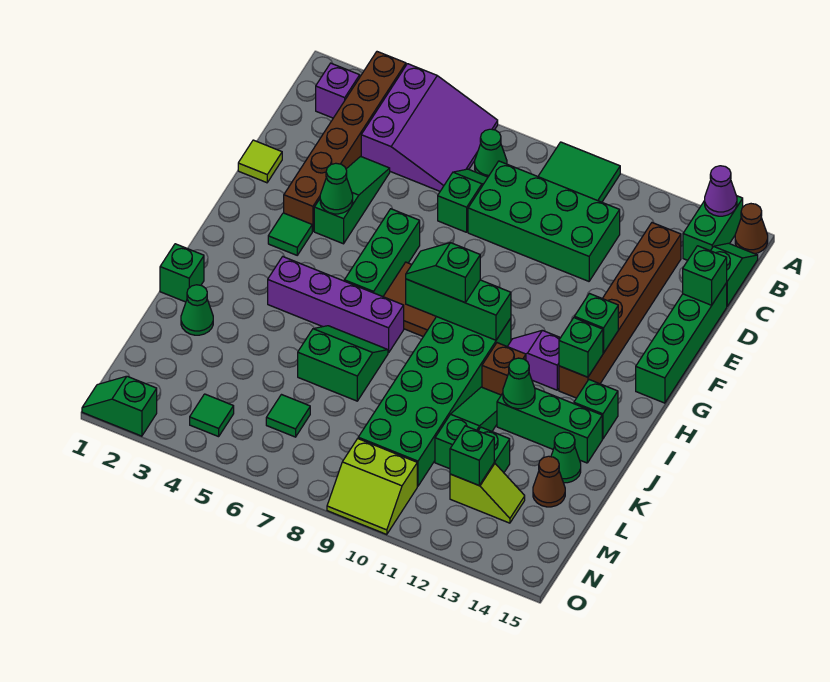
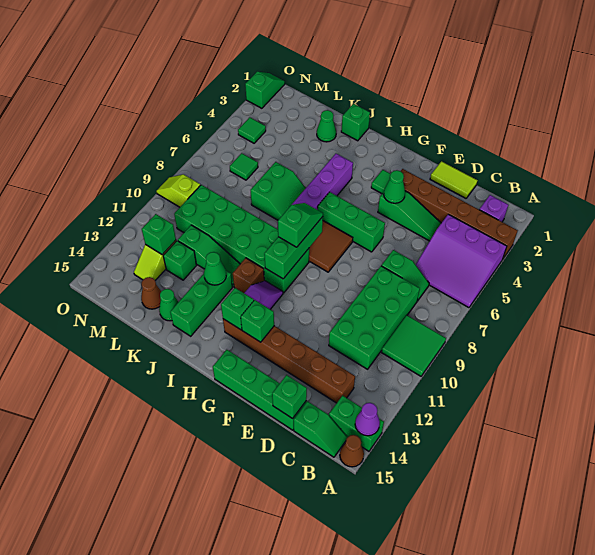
green cone B7 level 1 -> none
lime tile E1 level 1 -> lime tile D1:E1 level 1
green brick I14 level 1 -> none
lime slope N9:O10 level 1 top N -> lime slope N9:O9 level 1 top N

